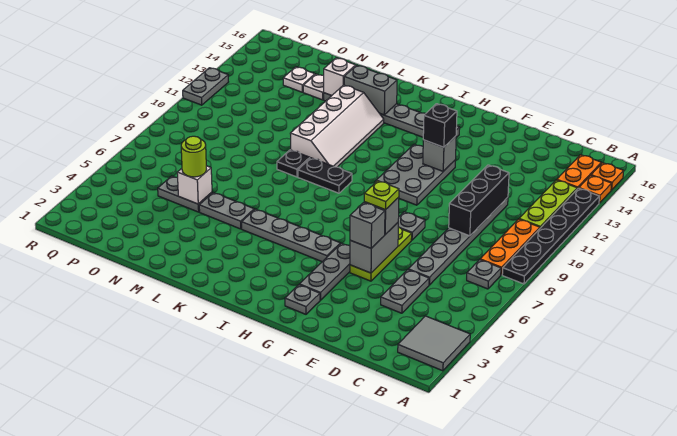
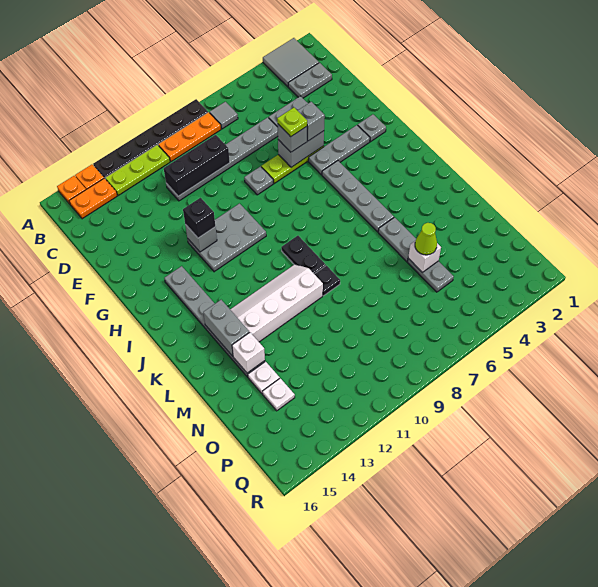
grey plate B7 level 1 -> grey tile B7 level 1
lime round brick N5 level 3 -> lime cone N5 level 3
grey plate R11:R12 level 1 -> grey plate C2:C3 level 1

